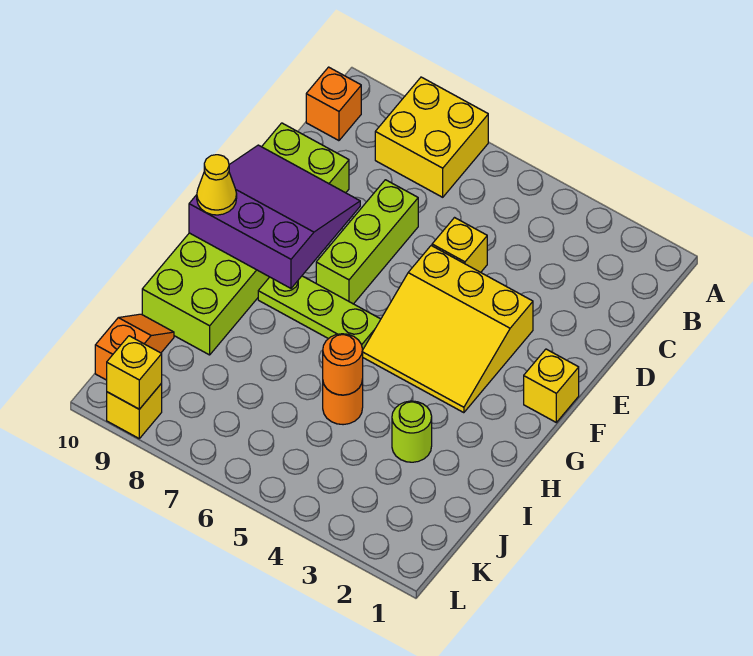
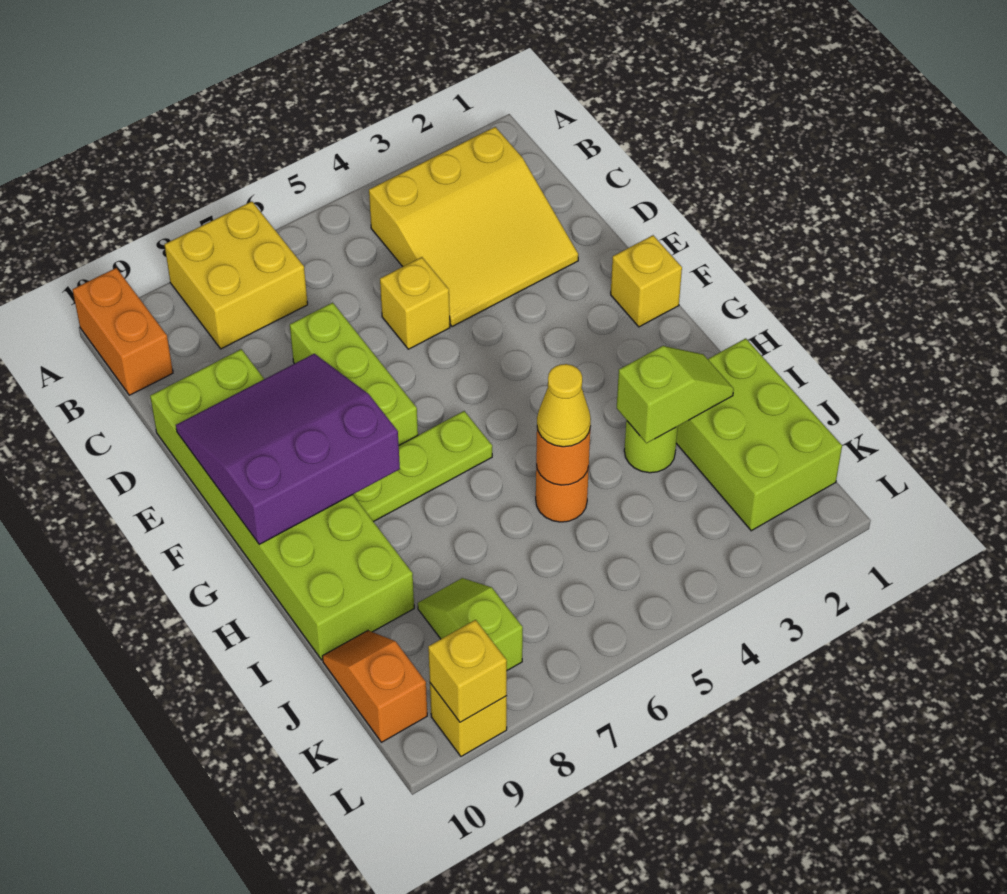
orange brick B10 level 1 -> orange brick A10:B10 level 1
yellow slope E3:G5 level 1 top E -> yellow slope B2:D4 level 1 top B
yellow cone G10 level 3 -> yellow cone I5 level 3
none -> lime brick I1:K2 level 1
none -> lime slope I2:I3 level 2 top 3
none -> lime slope J8:K8 level 1 top K

